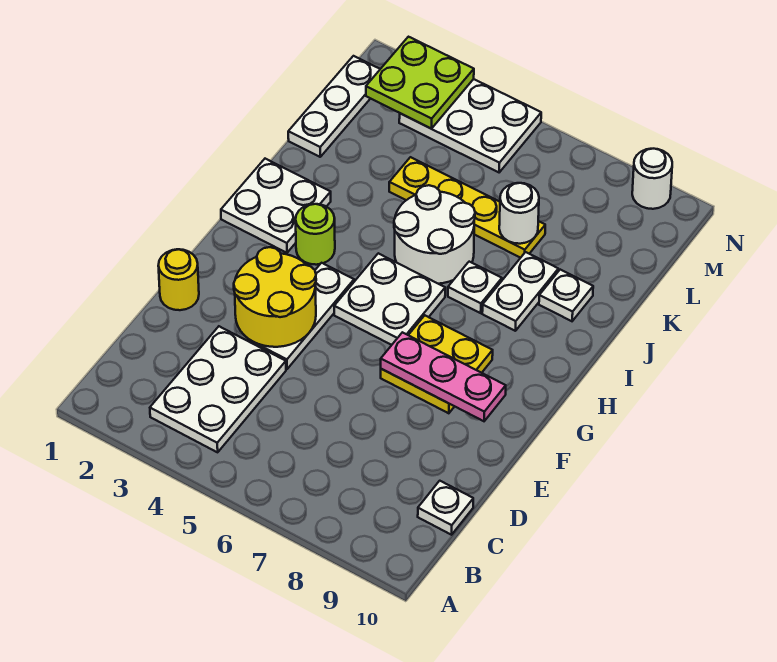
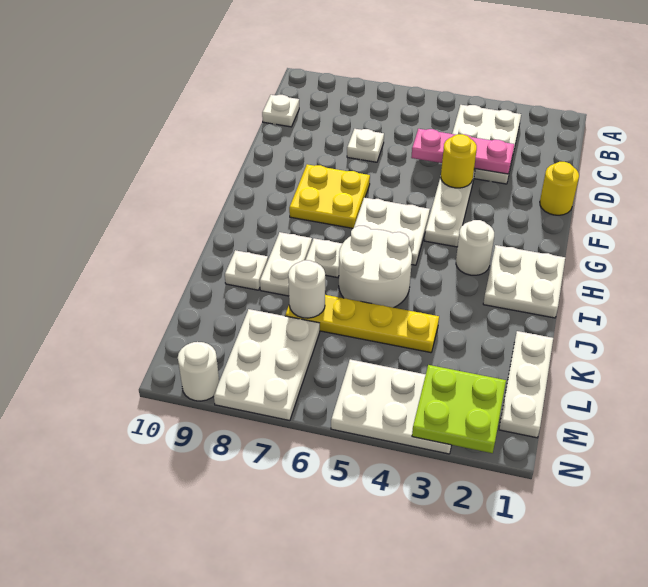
none -> white plate D7 level 1
yellow round brick E3:F4 level 2 -> yellow round brick E4 level 2
pink plate F7:F9 level 2 -> pink plate D3:D5 level 2
lime round brick H3 level 1 -> white round brick H3 level 1
none -> white plate L7:N8 level 1

